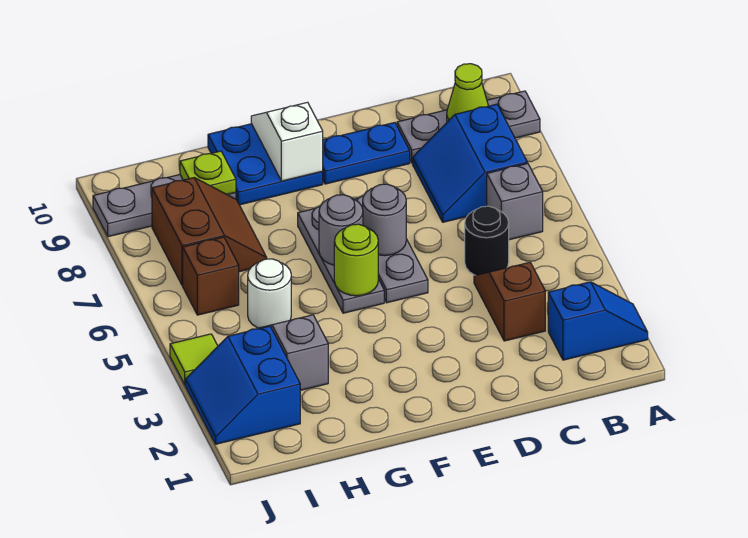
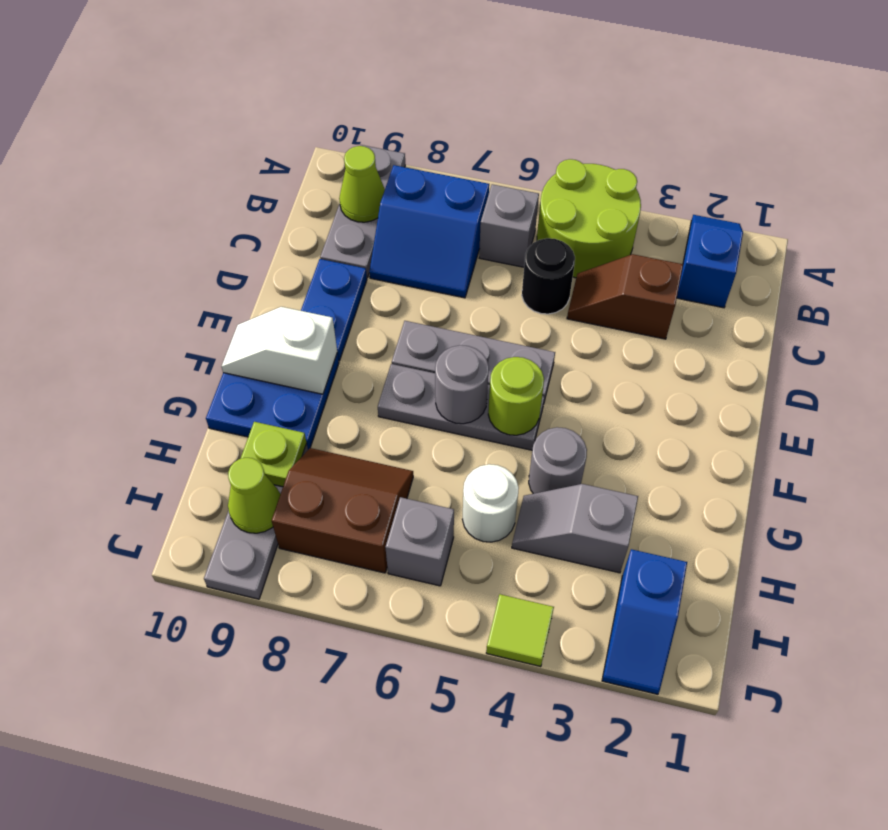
none -> lime round brick A4:B5 level 1
grey round brick E6 level 2 -> grey round brick G4 level 1
blue slope I2:J3 level 1 top I -> blue slope I2:J2 level 1 top I
brown brick I6 level 1 -> grey brick I6 level 1
none -> lime cone I9 level 2

